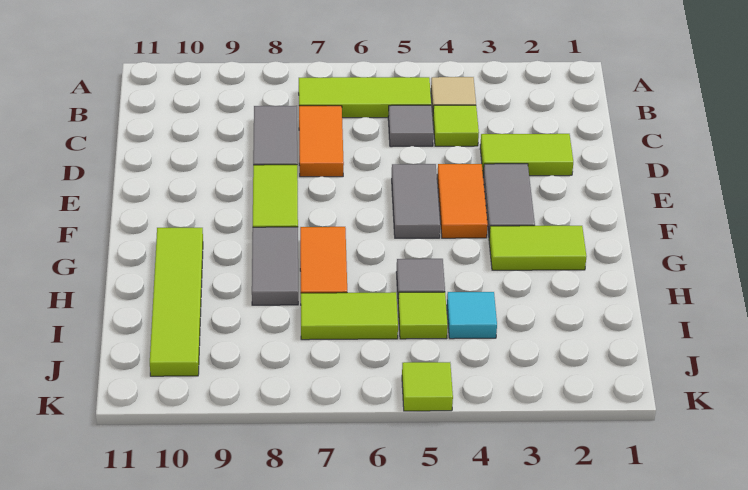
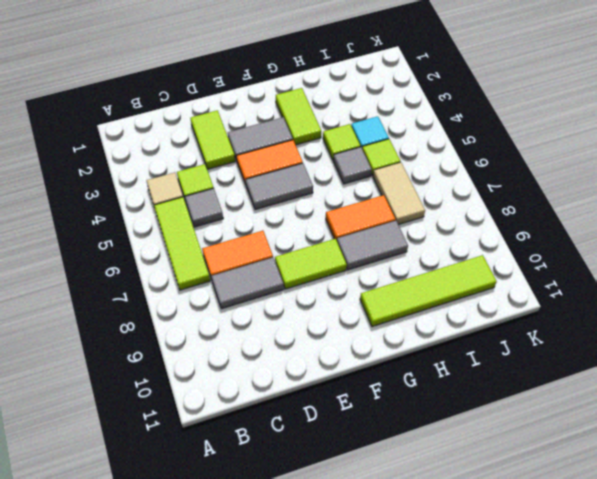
lime tile I6:I7 level 1 -> tan tile I6:I7 level 1
lime tile K5 level 1 -> lime tile H4 level 1

